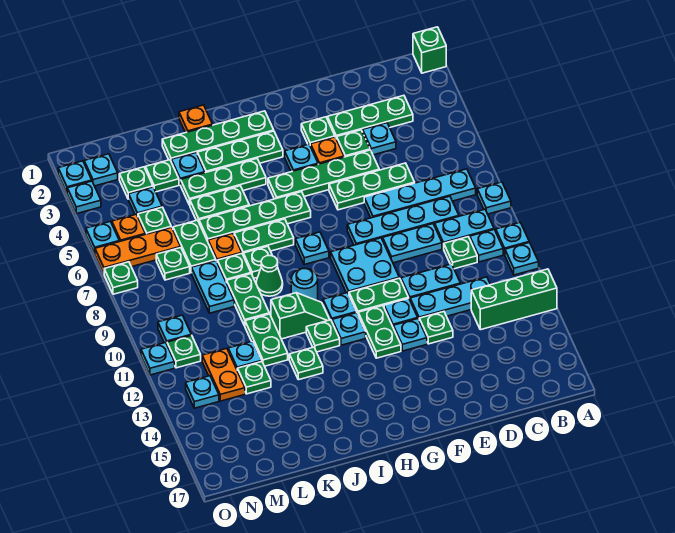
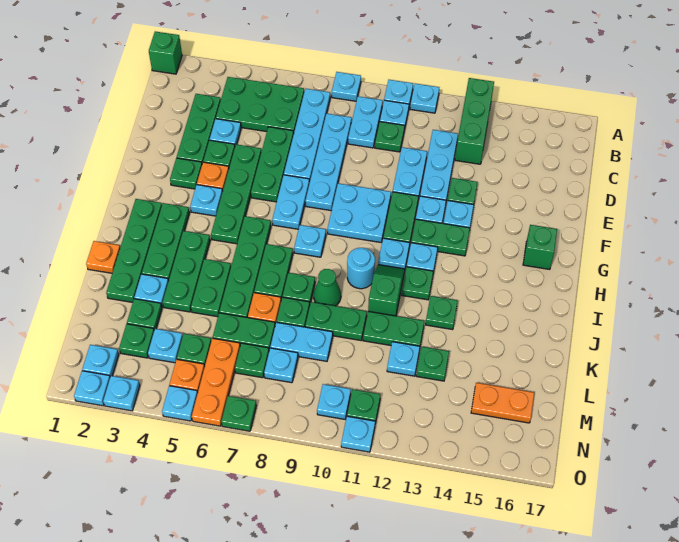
none -> green plate B4:C6 level 1
cyan plate D9:E9 level 1 -> cyan plate F7:G7 level 1
none -> green brick G16 level 1
orange plate M12:M13 level 1 -> orange plate M15:M16 level 1
cyan plate N13 level 1 -> cyan plate M8 level 1

